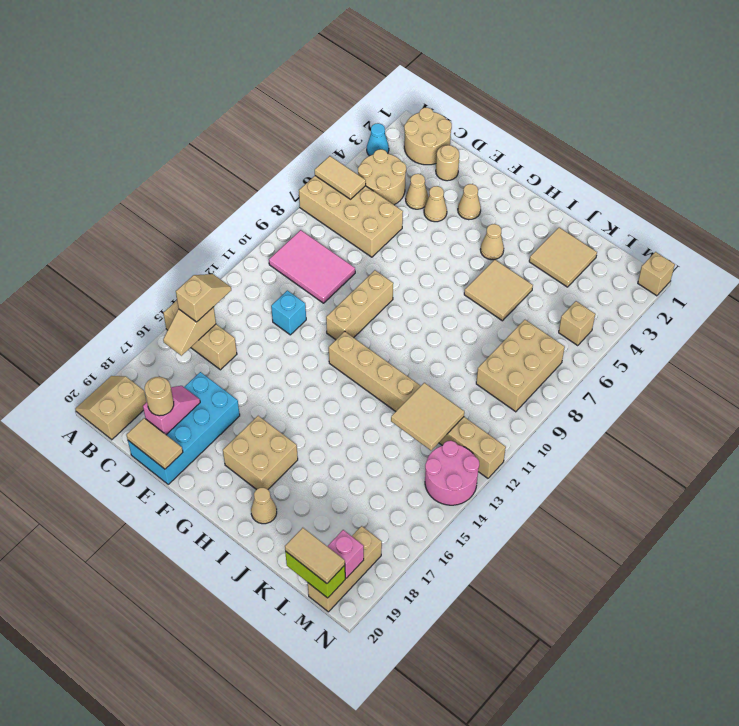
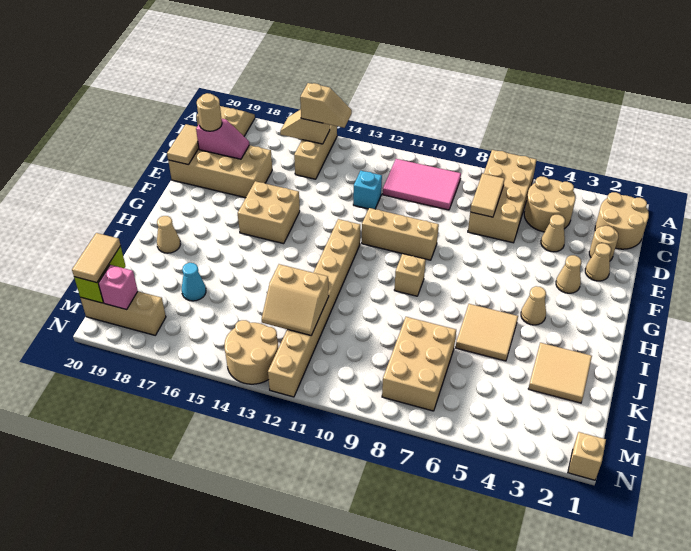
cyan cone A3 level 1 -> cyan cone K17 level 1
tan tile A6:B6 level 2 -> tan tile C7:D7 level 2
pink tile B9:D10 level 1 -> pink tile B9:C11 level 1
cyan brick D17:E20 level 1 -> tan brick D17:E20 level 1
tan cone E4 level 1 -> tan cone E2 level 1
tan brick G17:H18 level 1 -> tan brick F15:G16 level 1
tan tile K12:L13 level 2 -> tan slope K12:L13 level 2 top K
tan brick L7:M9 level 1 -> tan brick K7:M8 level 1
tan brick M5 level 1 -> tan brick H9 level 1
pink round brick M13:N14 level 1 -> tan round brick M13:N14 level 1

